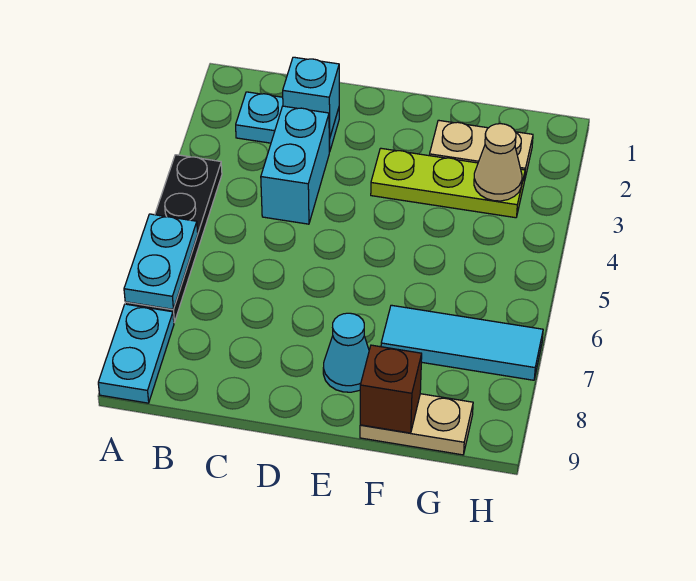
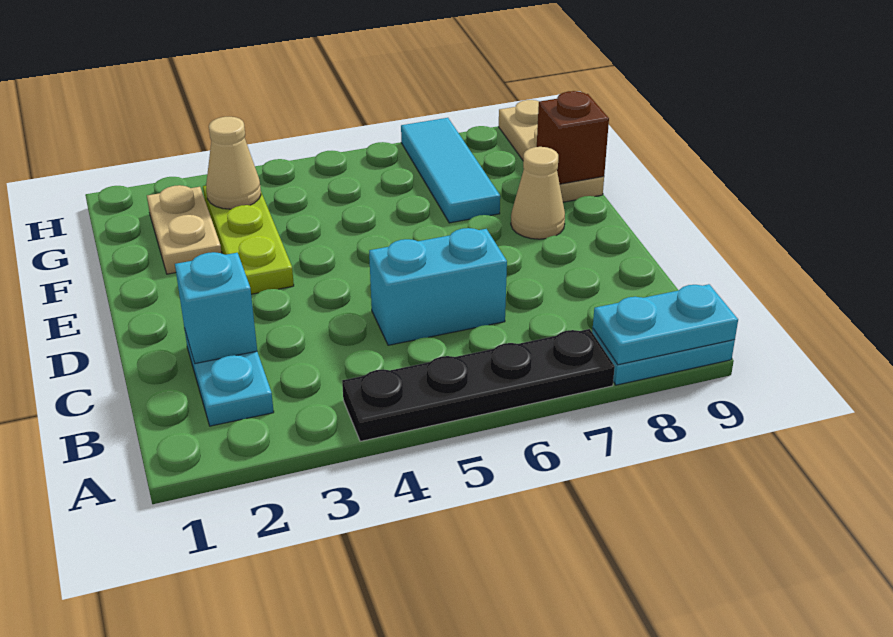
cyan plate A6:A7 level 2 -> cyan plate A8:A9 level 2
cyan brick C3:C4 level 1 -> cyan brick C5:C6 level 1
cyan cone E8 level 1 -> tan cone E8 level 1
tan plate F9:G9 level 1 -> tan plate F9:H9 level 1

